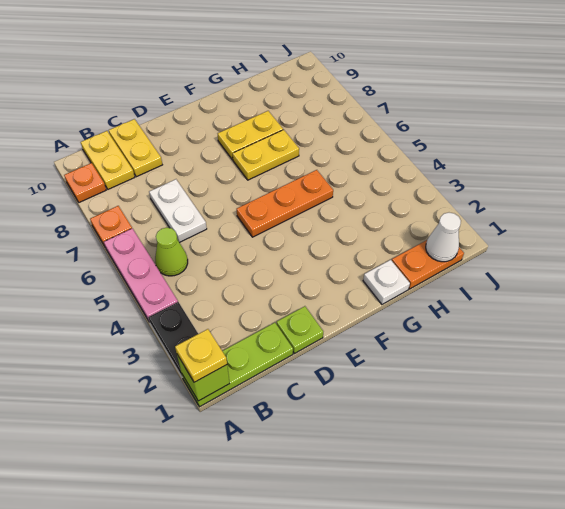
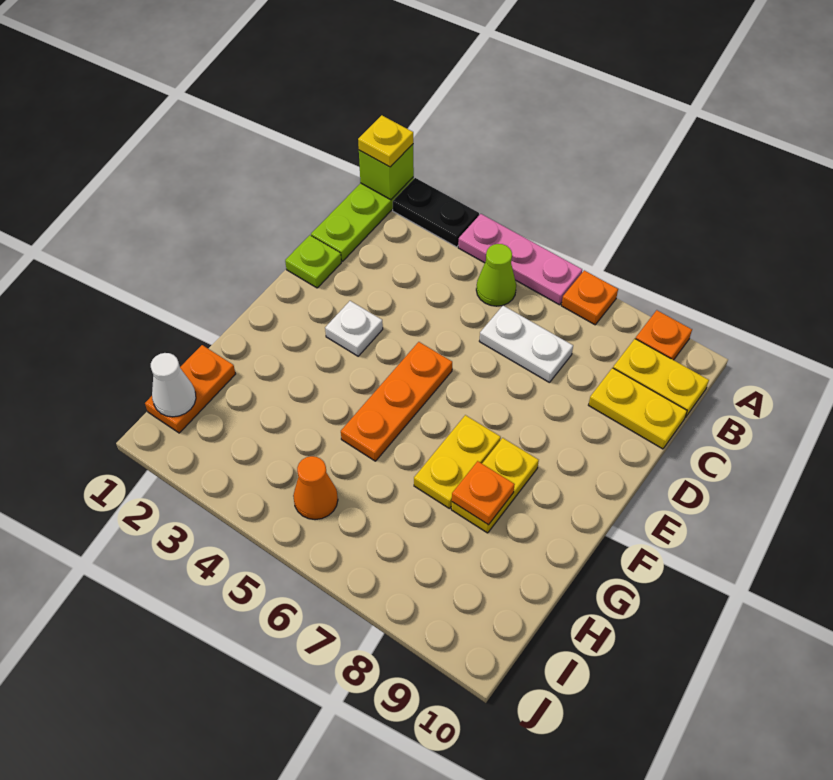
white plate G1 level 1 -> white plate E3 level 1
none -> orange plate G8 level 2
none -> orange cone I5 level 1

